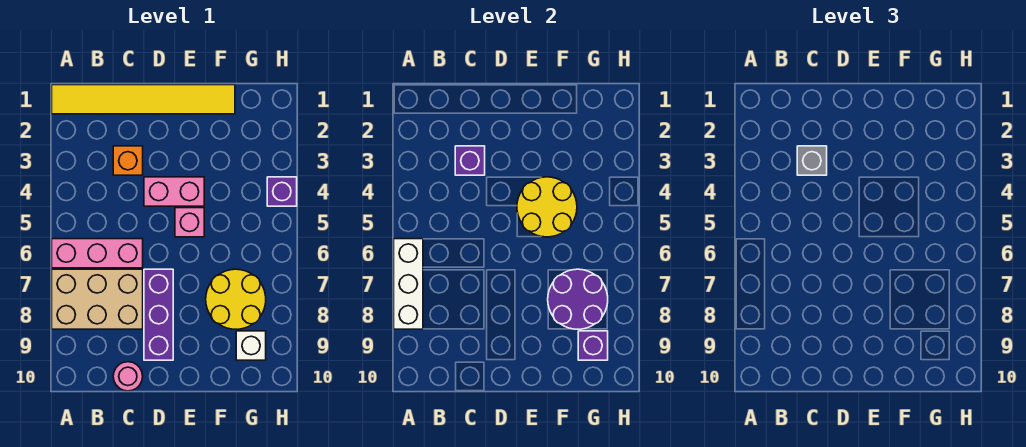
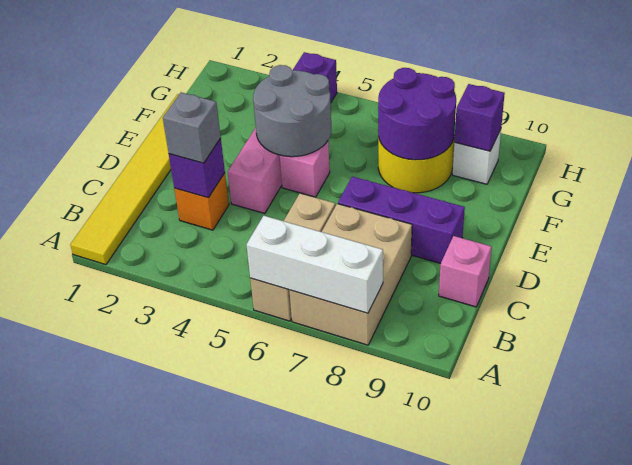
pink brick A6:C6 level 1 -> tan brick A6:C6 level 1
pink round brick C10 level 1 -> pink brick C10 level 1
yellow round brick E4:F5 level 2 -> grey round brick E4:F5 level 2

